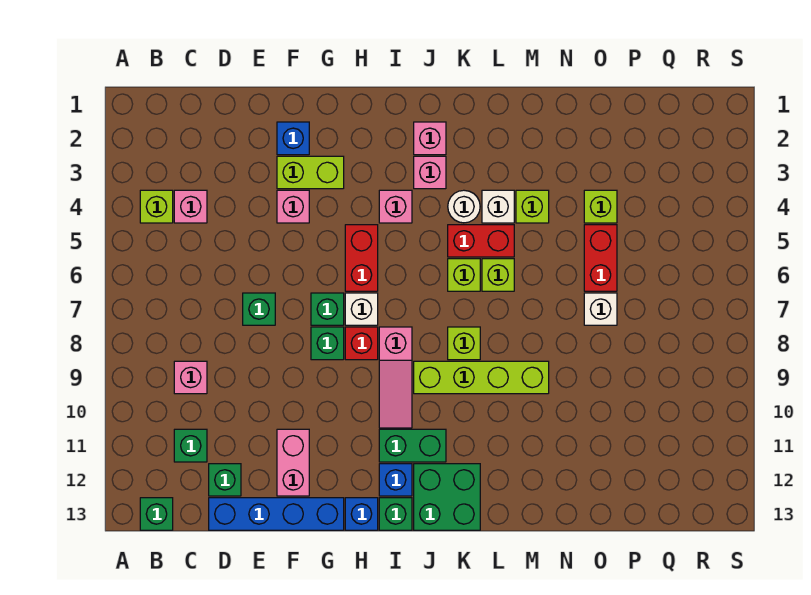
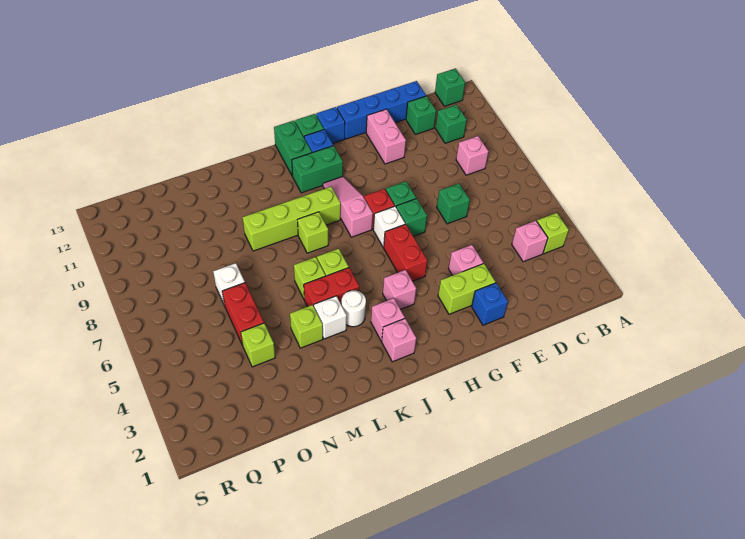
green brick J12:K13 level 1 -> green brick J12:J13 level 1

